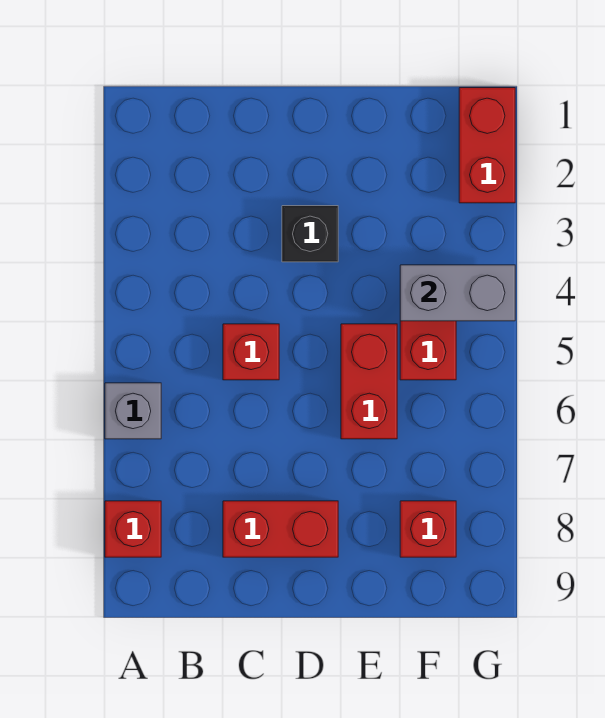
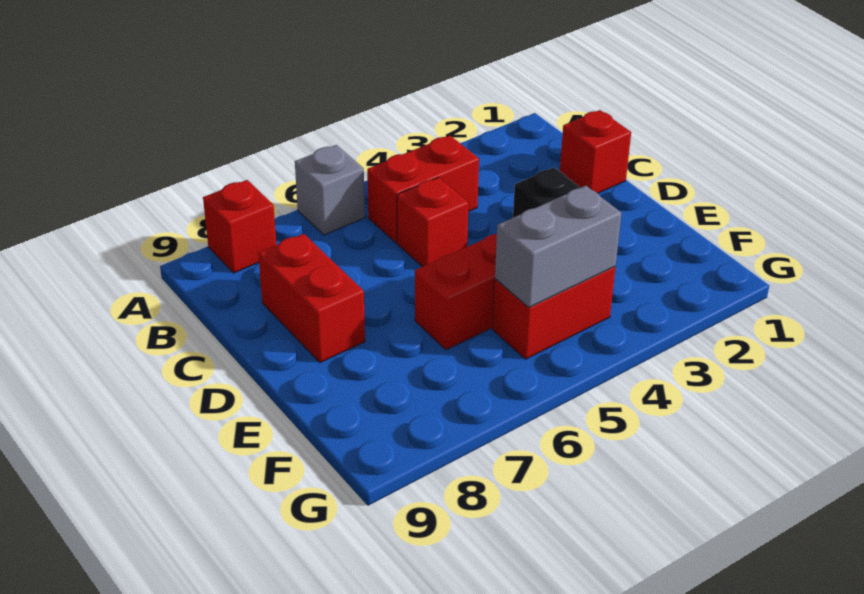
grey brick F4:G4 level 2 -> grey brick F4:F5 level 2
red brick F8 level 1 -> red brick C1 level 1
red brick G1:G2 level 1 -> red brick B4:B5 level 1

